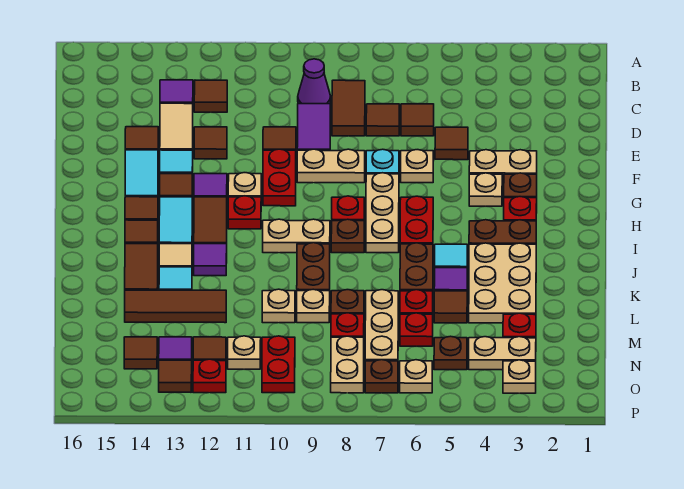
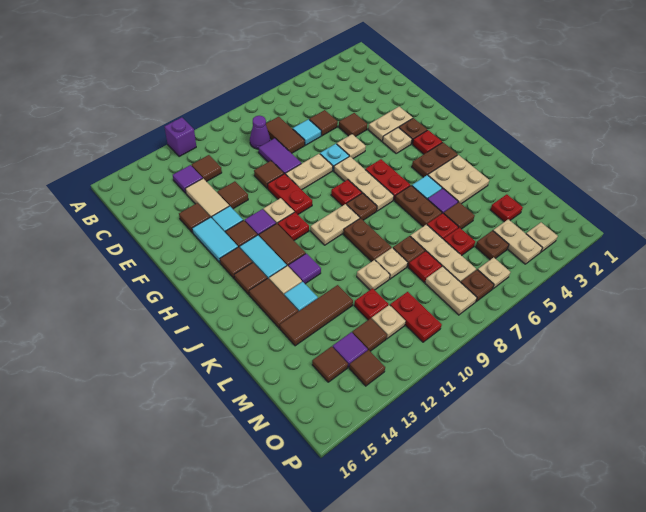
none -> purple brick A12 level 1
brown tile D7 level 1 -> cyan tile D7 level 1
tan plate J3:L4 level 1 -> tan plate J3:K4 level 1
tan plate N3:N4 level 1 -> tan plate N4:O4 level 1
red plate O12 level 1 -> red plate M11 level 1

